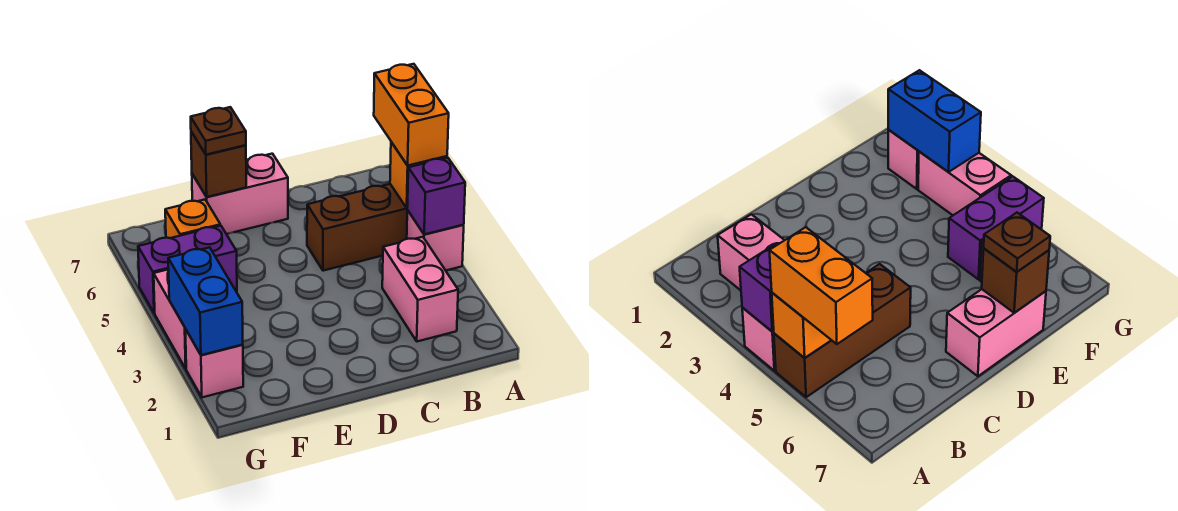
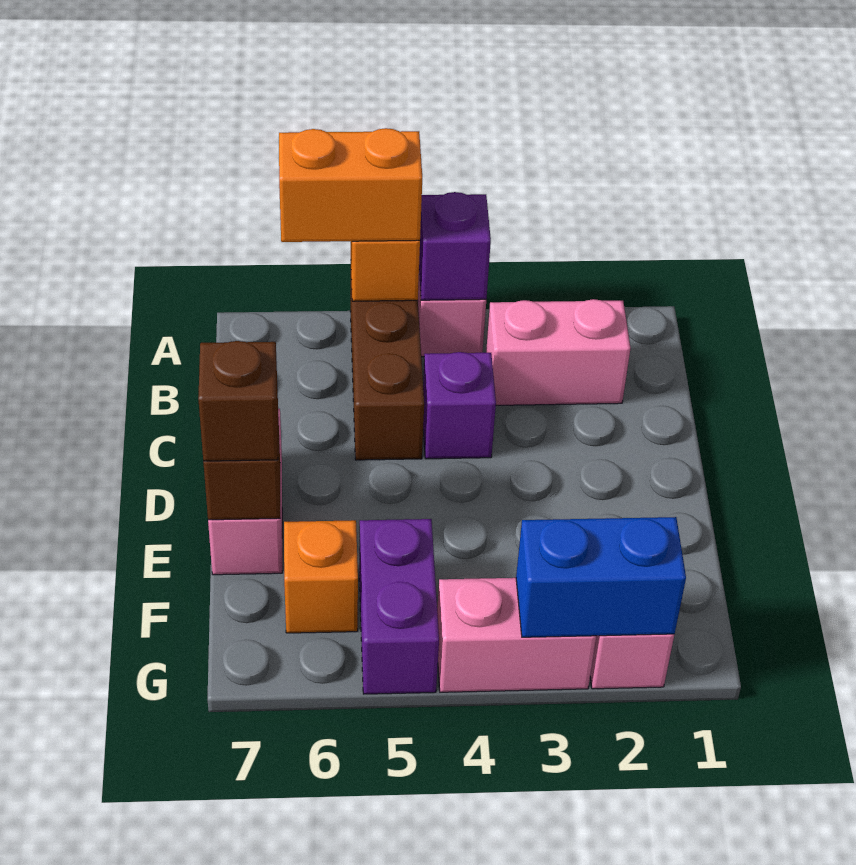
none -> purple brick C4 level 1
brown plate E7 level 3 -> brown brick E7 level 3

